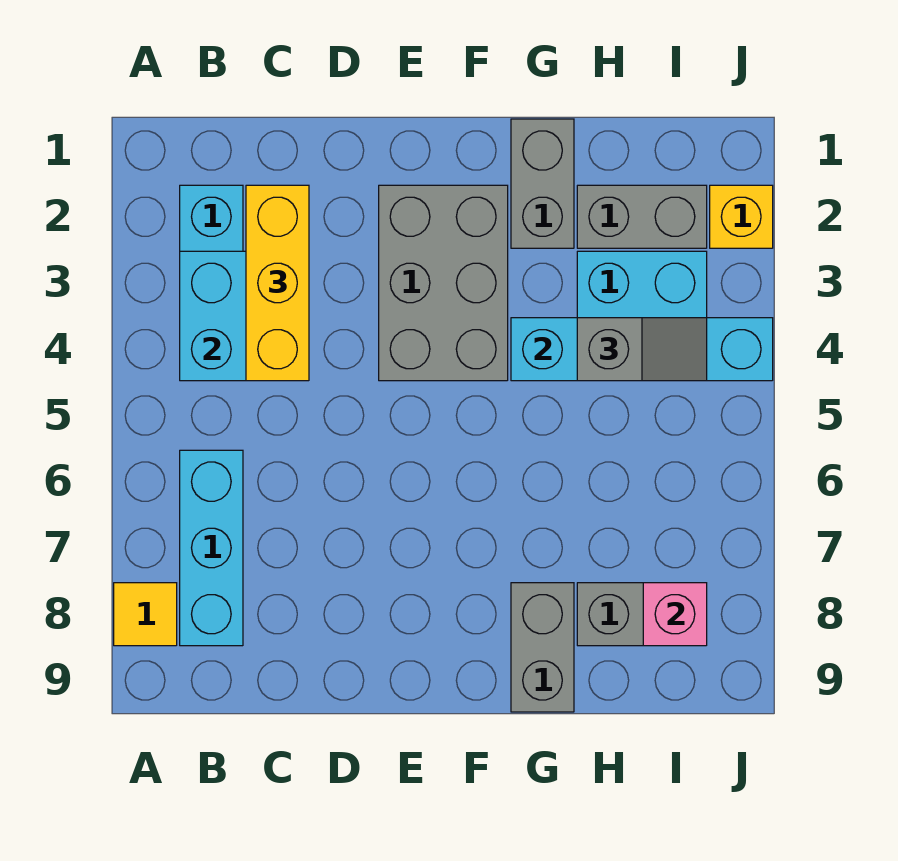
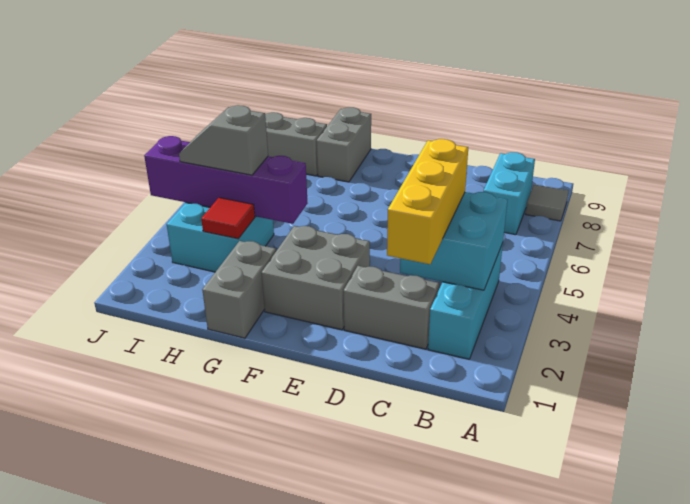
yellow tile A8 level 1 -> grey tile A8 level 1
cyan brick B6:B8 level 1 -> cyan brick B7:B8 level 1
grey brick E2:F4 level 1 -> grey brick E2:F3 level 1
cyan brick G4:J4 level 2 -> purple brick G4:J4 level 2
grey brick H2:I2 level 1 -> grey brick C2:D2 level 1
none -> red tile H3 level 2
pink brick I8 level 2 -> none
yellow brick J2 level 1 -> none

